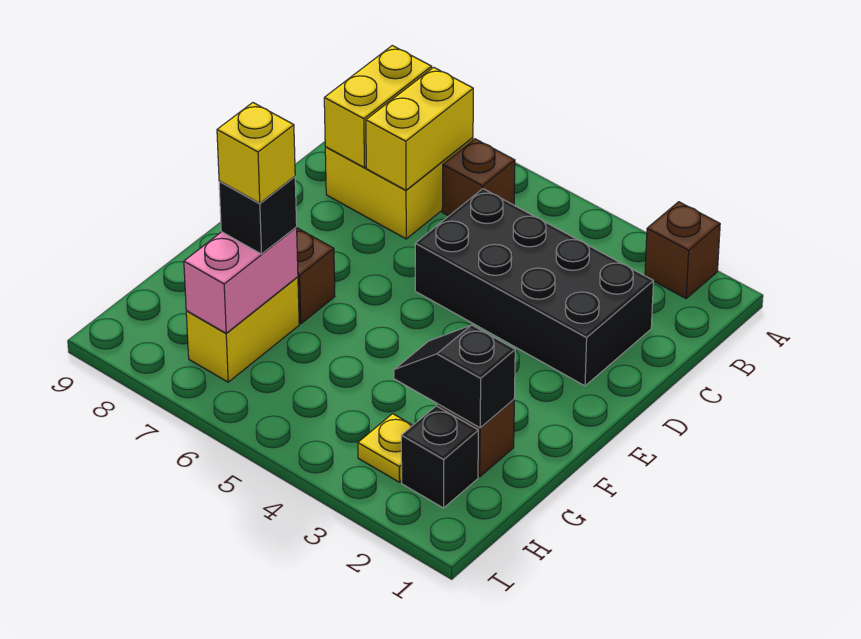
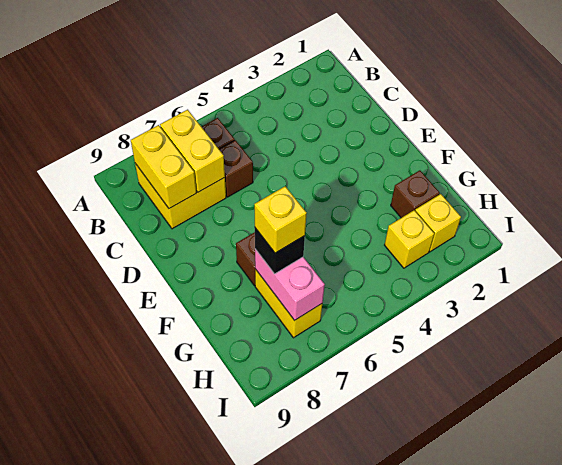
brown brick A2 level 1 -> brown brick C6 level 1
black brick C2:D5 level 1 -> none
black slope G2:G3 level 2 top 2 -> none
black brick H2 level 1 -> yellow brick H2 level 1
yellow plate H3 level 1 -> yellow brick H3 level 1

